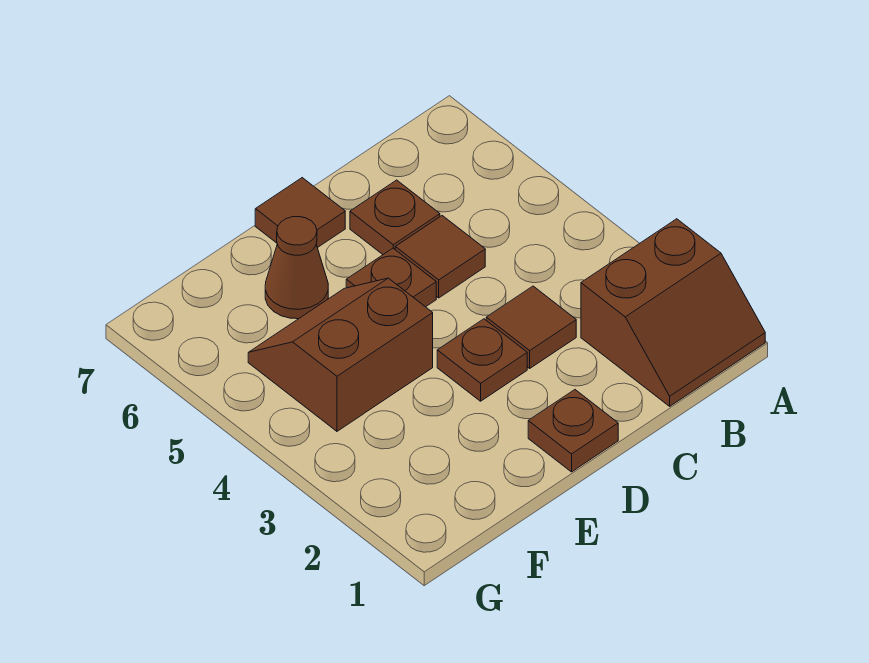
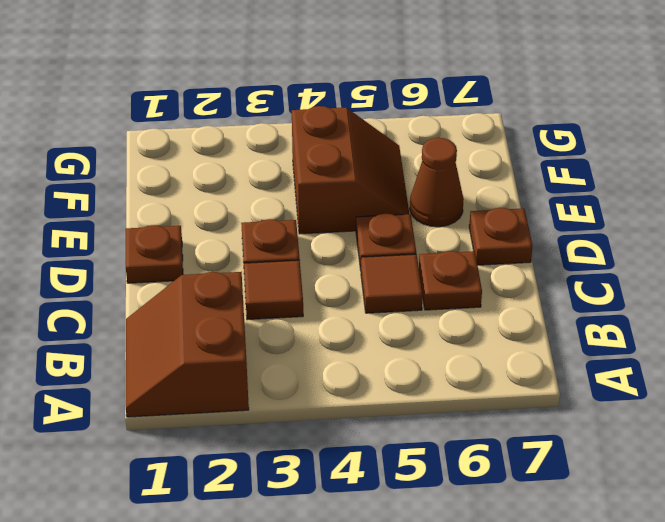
brown tile D7 level 1 -> brown plate D7 level 1

